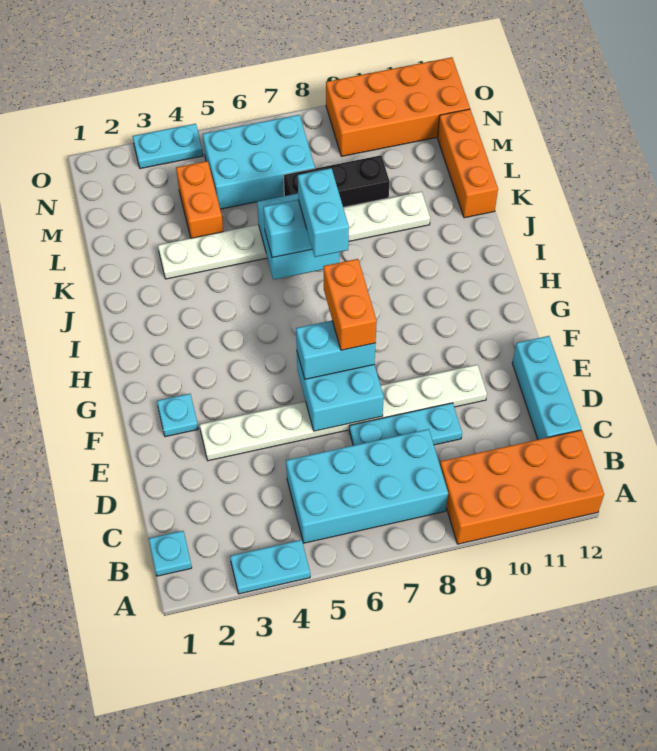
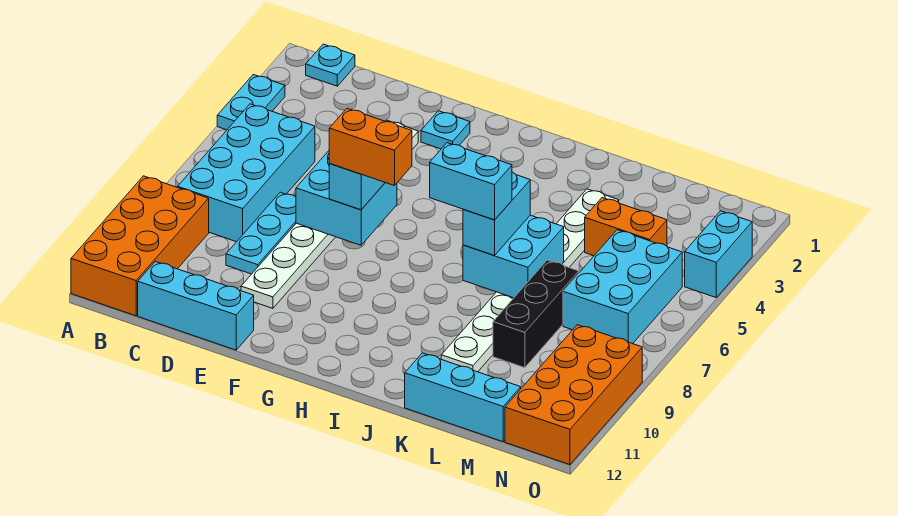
orange brick K12:M12 level 1 -> cyan brick K12:M12 level 1
cyan plate O3:O4 level 1 -> cyan brick O3:O4 level 1

